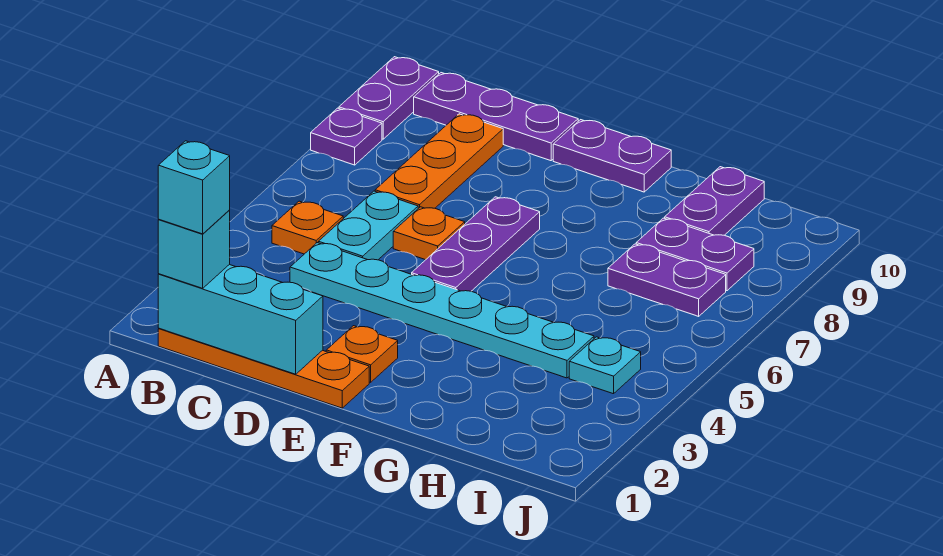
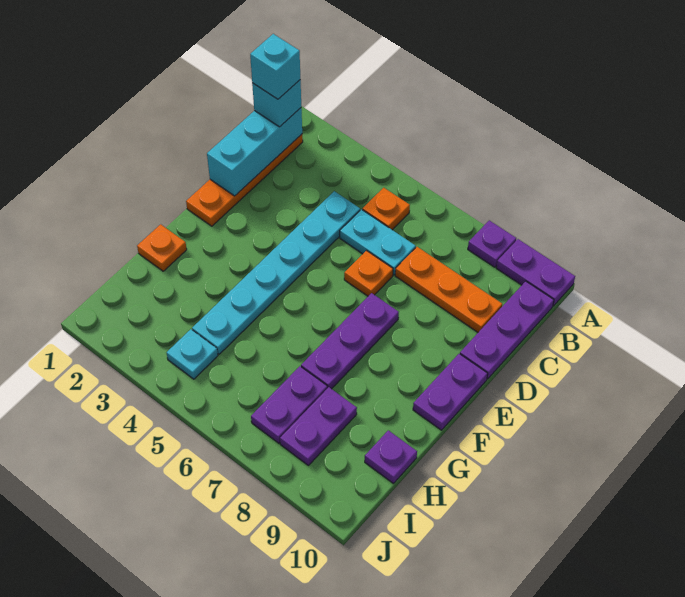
orange plate E2 level 1 -> orange plate G1 level 1
purple plate E5:E7 level 1 -> purple plate E7:G7 level 1
purple plate H9:H10 level 1 -> purple plate H10 level 1

